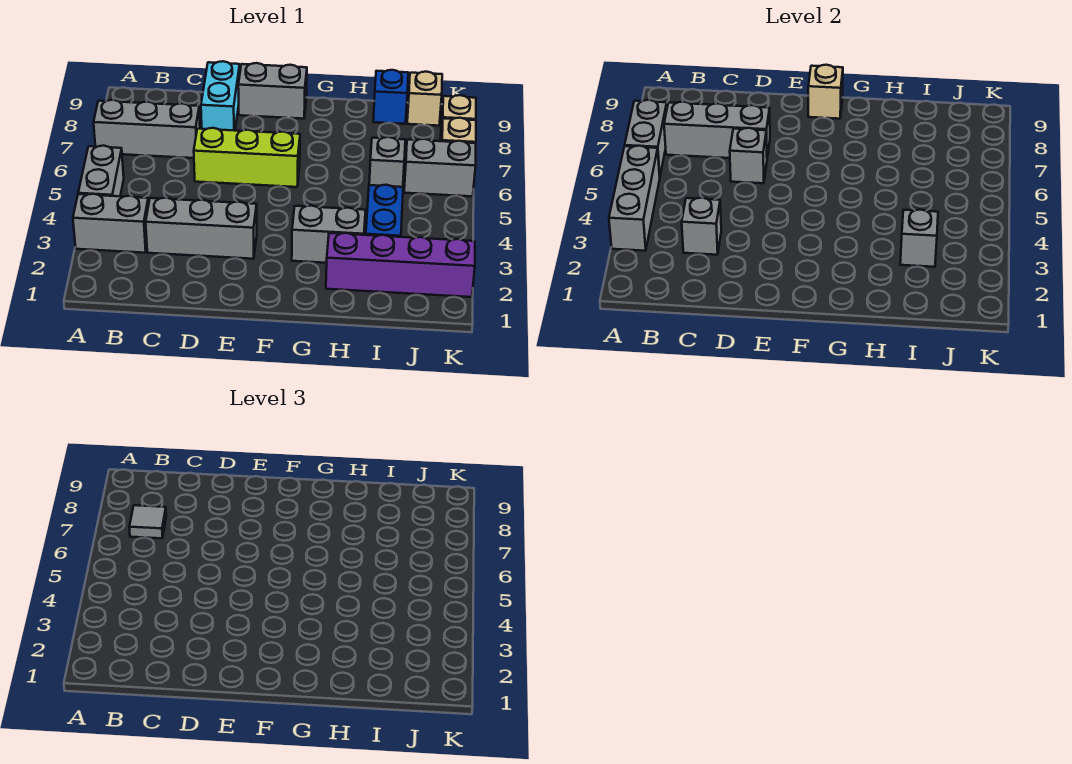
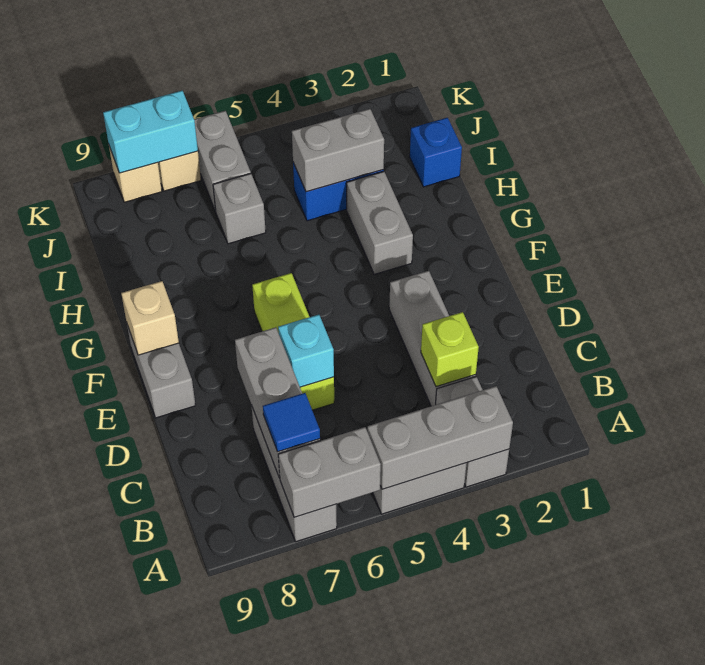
grey tile B7 level 3 -> blue tile B7 level 3
grey brick C3 level 2 -> lime brick C3 level 2
grey brick D6 level 2 -> cyan brick D6 level 2
cyan brick D8:D9 level 1 -> cyan brick K7:K8 level 2
purple brick H2:K2 level 1 -> none
grey brick I3 level 2 -> grey brick I3:I4 level 2
blue brick I9 level 1 -> blue brick I1 level 1
tan brick J9 level 1 -> none

